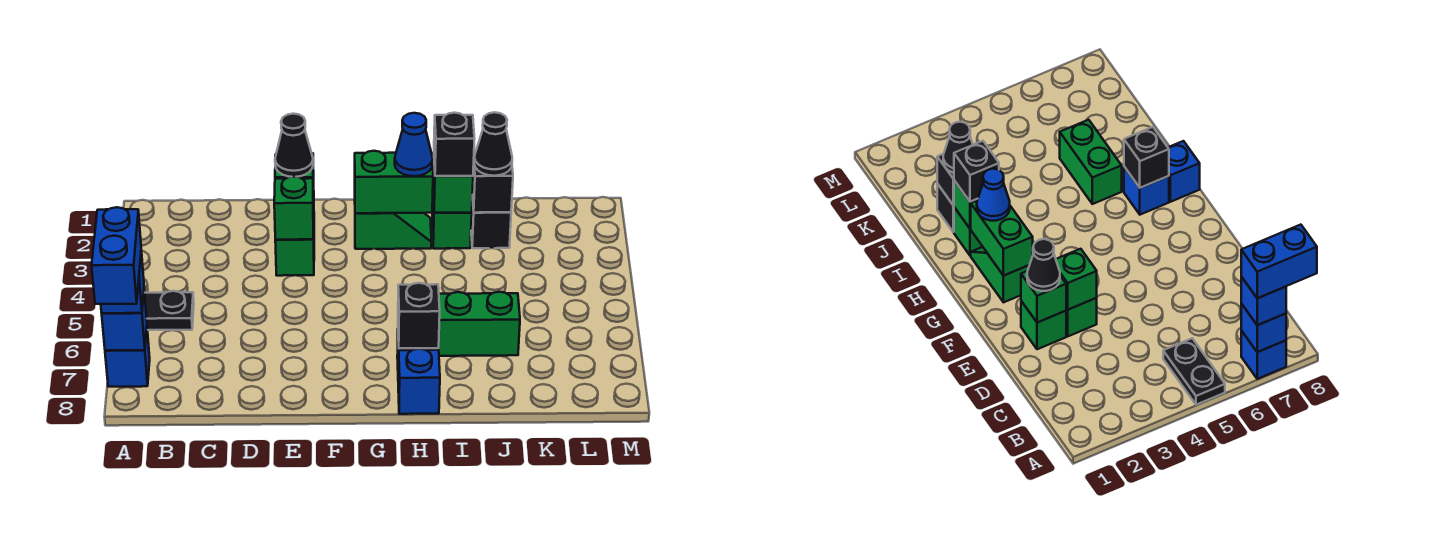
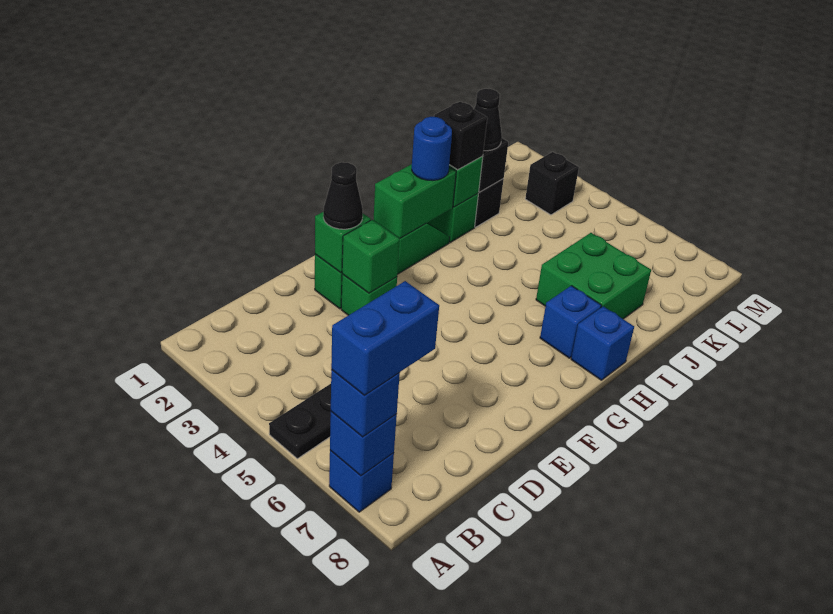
blue brick A7:A8 level 4 -> blue brick A7:B7 level 4
blue cone H2 level 3 -> blue round brick H2 level 3
black brick H7 level 2 -> black brick L3 level 1
green brick I6:J6 level 1 -> green brick I6:J7 level 1

